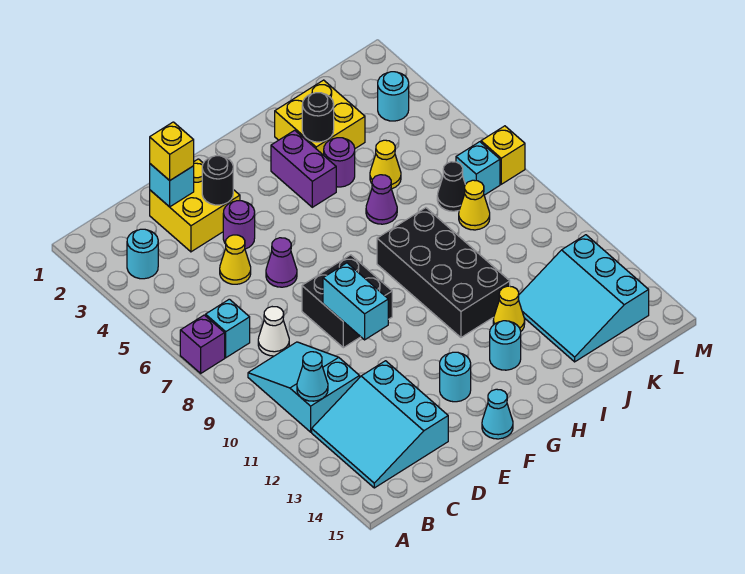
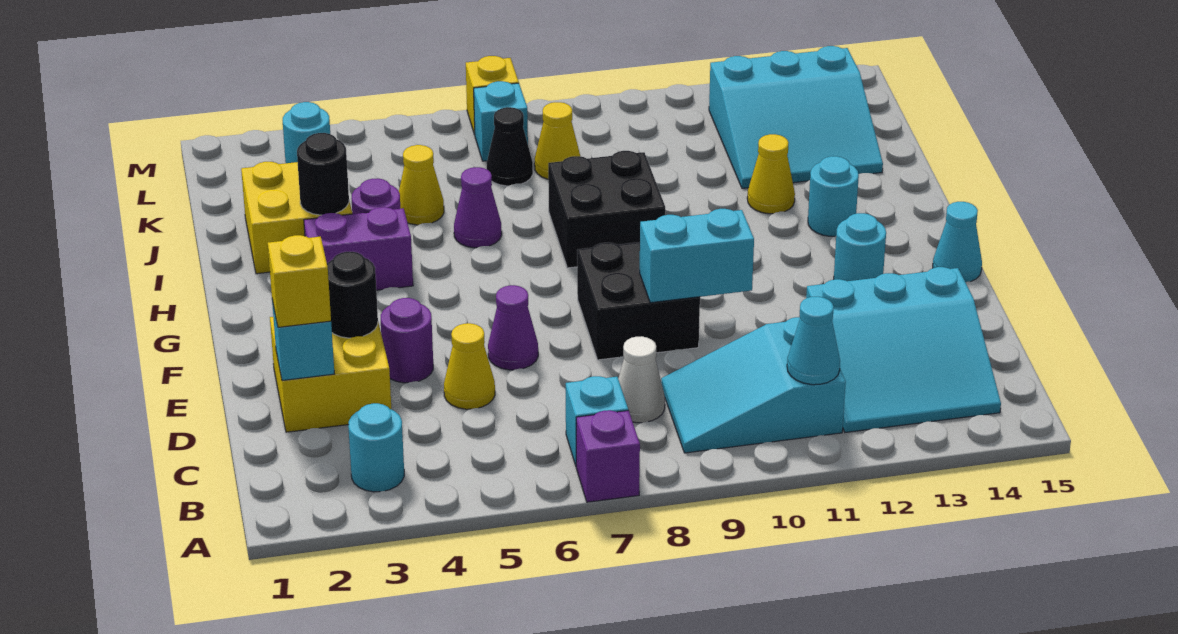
black brick H8:I11 level 1 -> black brick H8:I9 level 1

